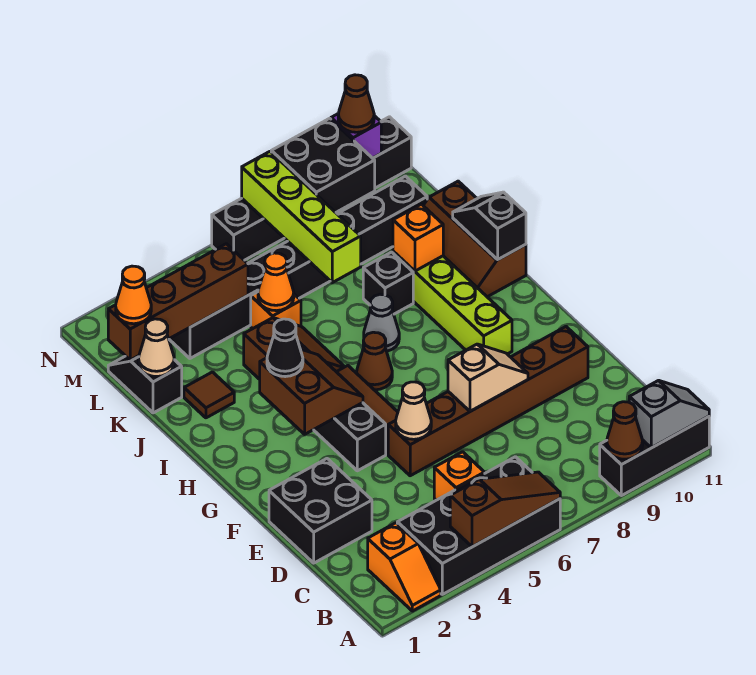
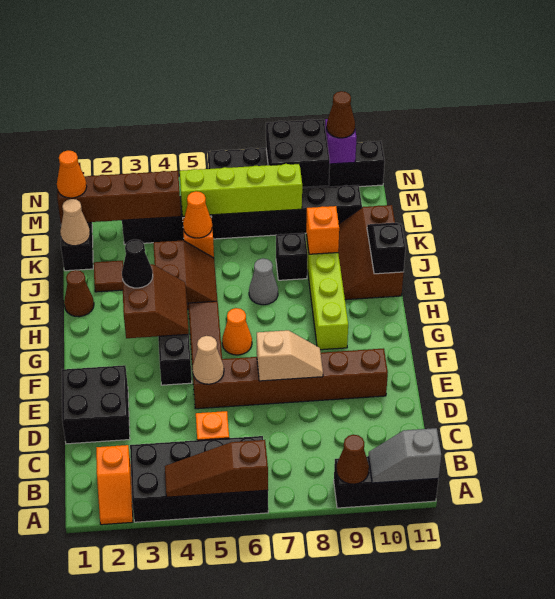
brown slope A4:A6 level 2 top 4 -> brown slope A4:A6 level 2 top 6
grey slope A10:A11 level 2 top 10 -> grey slope A10:A11 level 2 top 11
none -> orange cone G6 level 1
brown cone H6 level 1 -> brown cone I1 level 1
lime brick K7:N7 level 2 -> lime brick L5:L8 level 2

